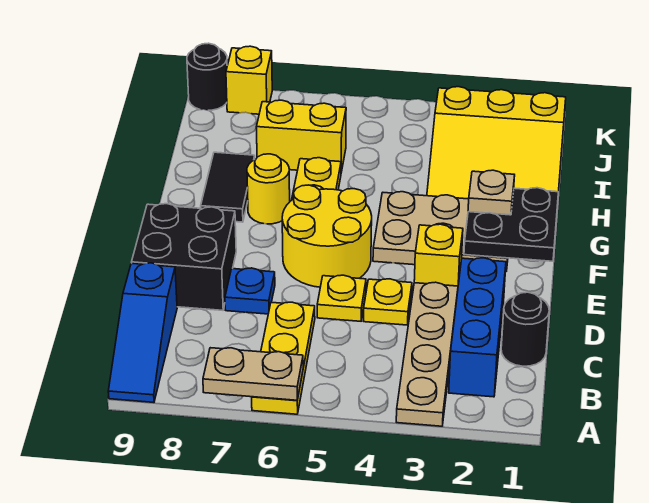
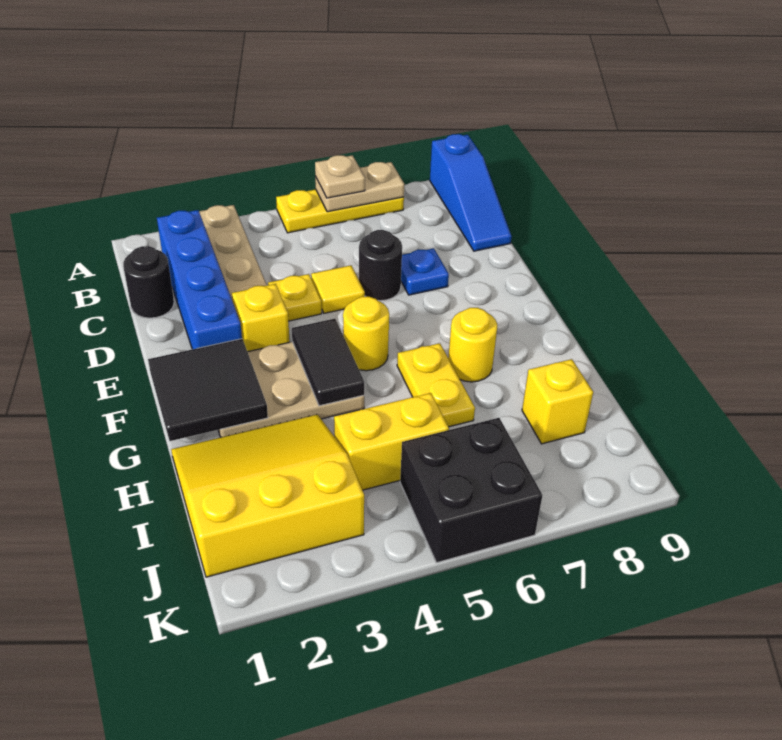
yellow plate A6:C6 level 1 -> yellow plate A5:A7 level 1
blue slope A9:C9 level 1 top C -> blue slope A9:C9 level 1 top A
blue brick B2:D2 level 1 -> blue brick B2:E2 level 1
yellow plate D5 level 1 -> yellow tile D5 level 1
black brick D8:E9 level 1 -> black brick J5:K6 level 1
yellow round brick E5:F6 level 1 -> yellow round brick F5 level 1
black plate F1:G2 level 2 -> black tile F1:G2 level 2
tan plate G2 level 3 -> tan plate A6 level 3
black tile G8:H8 level 1 -> black tile F4:G4 level 2
yellow brick I6:I7 level 1 -> yellow brick I4:I5 level 1
yellow brick K8 level 1 -> yellow brick I8 level 1
black round brick K9 level 1 -> black round brick D6 level 1

